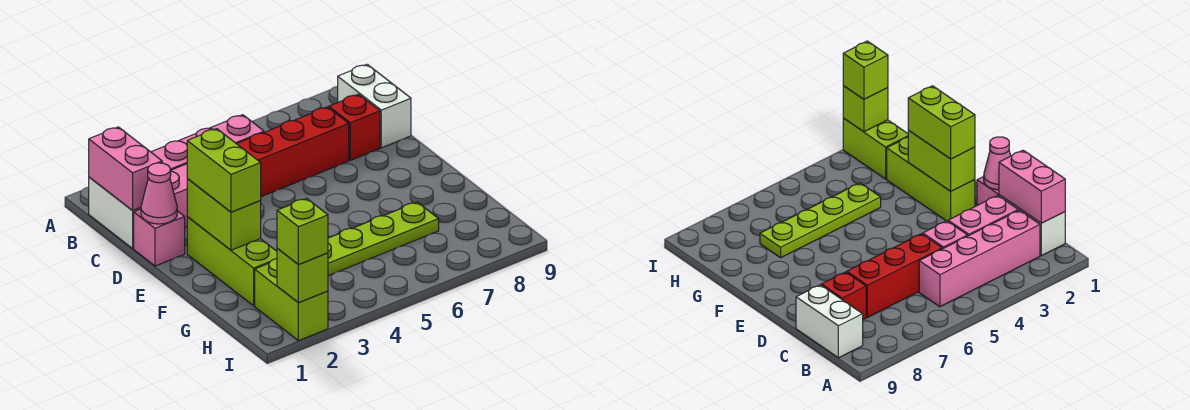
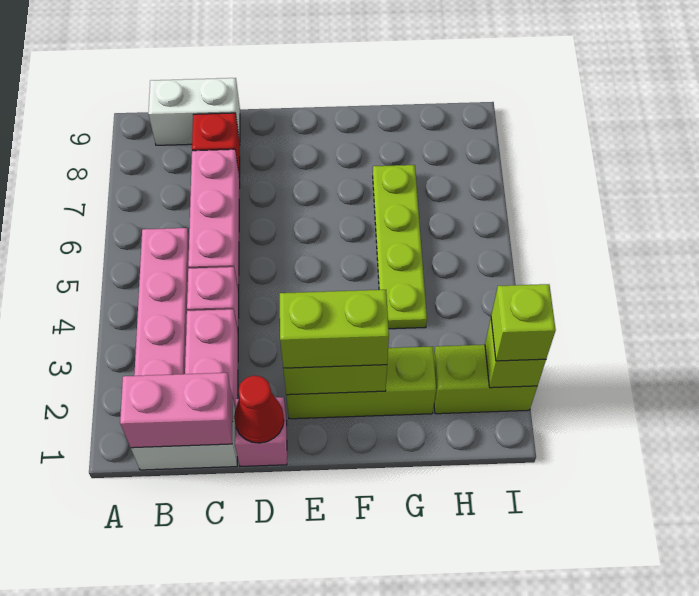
red brick C5:C7 level 1 -> pink brick C5:C7 level 1
pink cone D1 level 2 -> red cone D1 level 2

